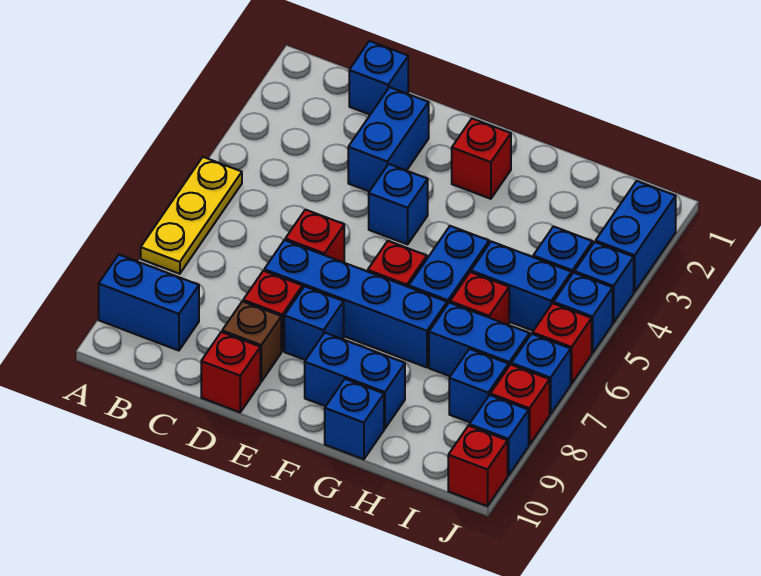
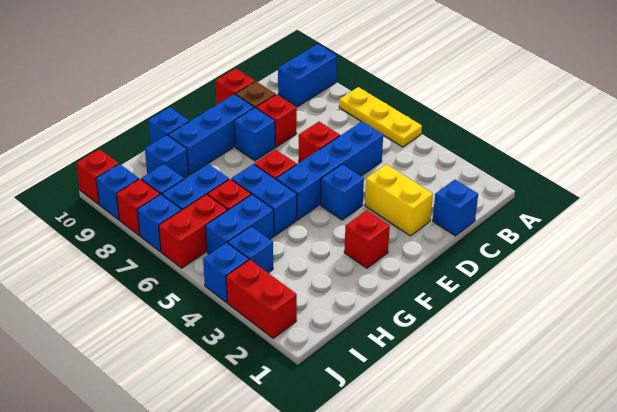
blue brick D2:D3 level 1 -> yellow brick D2:D3 level 1
blue brick D7:G7 level 1 -> blue brick C5:F5 level 1
blue brick F9:G9 level 1 -> blue brick E9:G9 level 1
blue brick J2:J3 level 1 -> red brick J2:J3 level 1
blue brick J5 level 1 -> blue brick H9 level 1
red brick J6 level 1 -> red brick I6:J6 level 1

